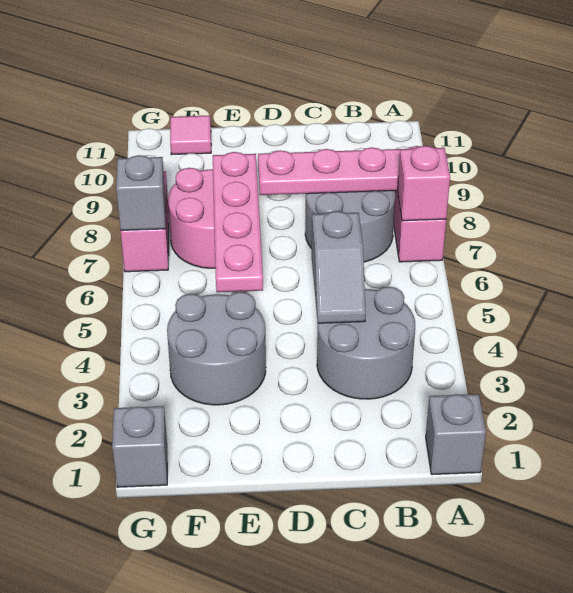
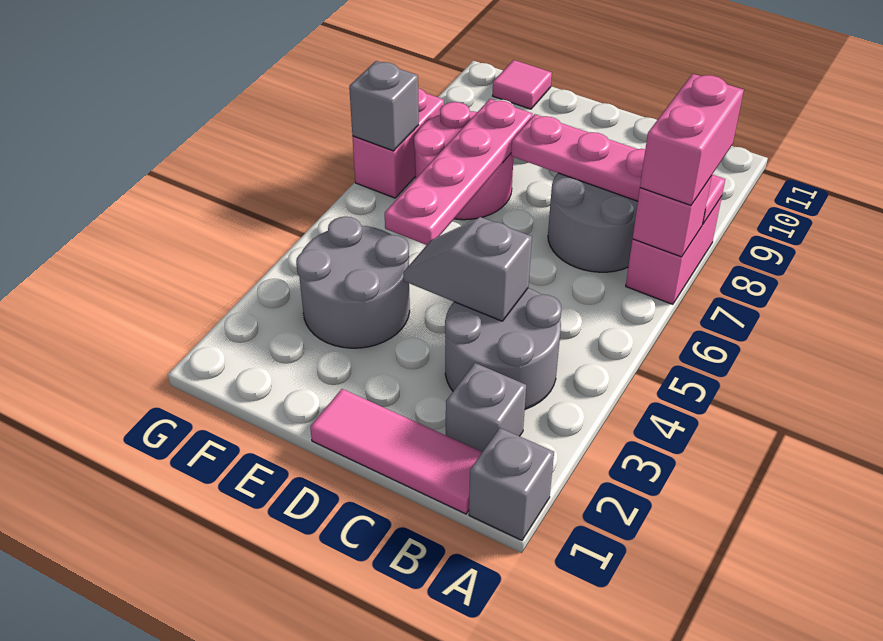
none -> pink brick A7:A8 level 3
none -> pink tile B1:D1 level 1
grey slope C4:C5 level 2 top 5 -> grey slope C4:D4 level 2 top C
grey brick G1 level 1 -> grey brick B2 level 1

